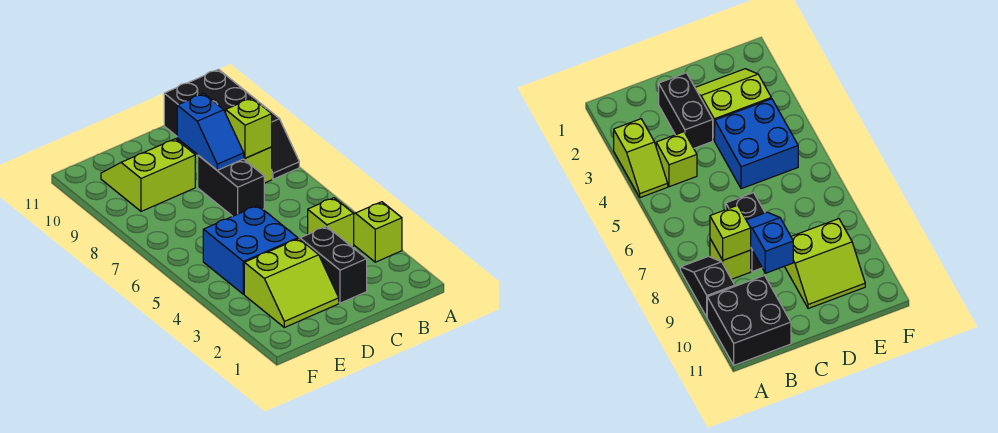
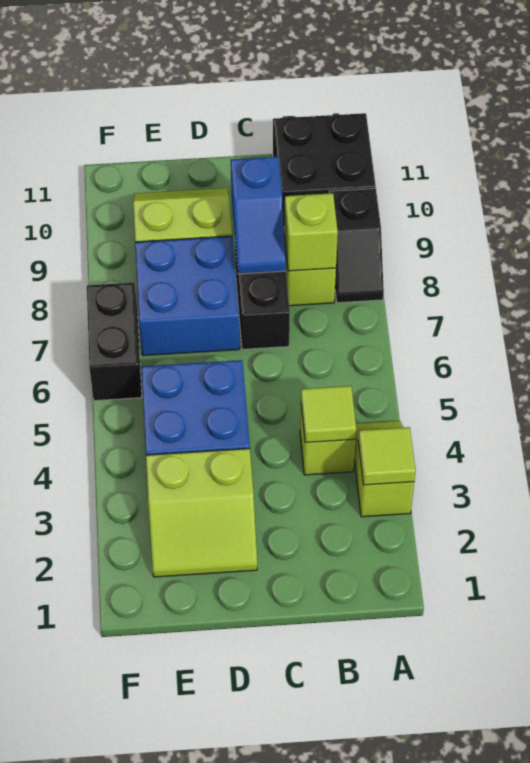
none -> lime tile A3 level 2
none -> lime tile B4 level 2
black brick C2:C3 level 1 -> black brick F6:F7 level 1
none -> blue brick D7:E8 level 1

